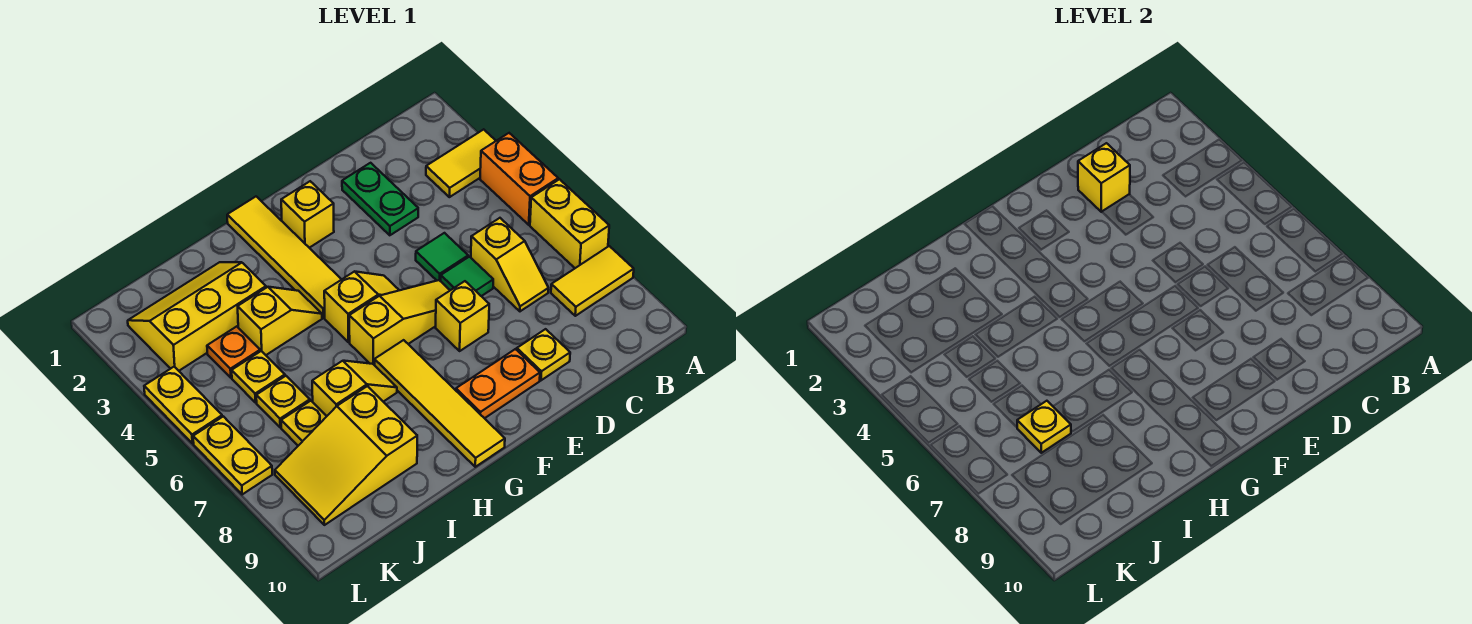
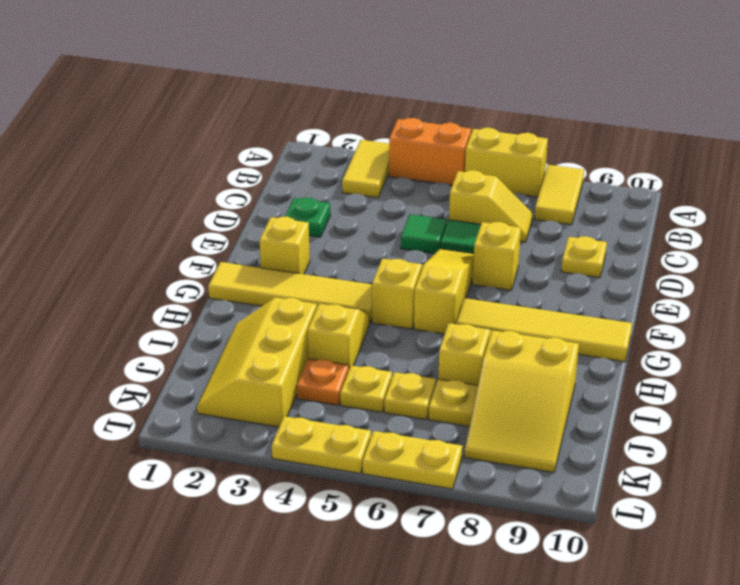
green plate D2:D3 level 1 -> green plate D2 level 1
yellow brick D2 level 2 -> none
orange plate E9:F9 level 1 -> none
yellow plate J7 level 2 -> none

